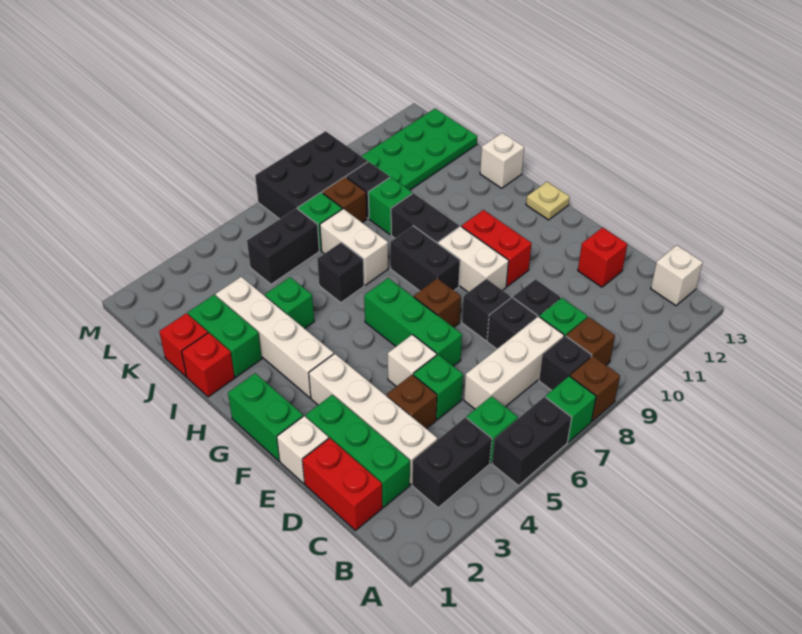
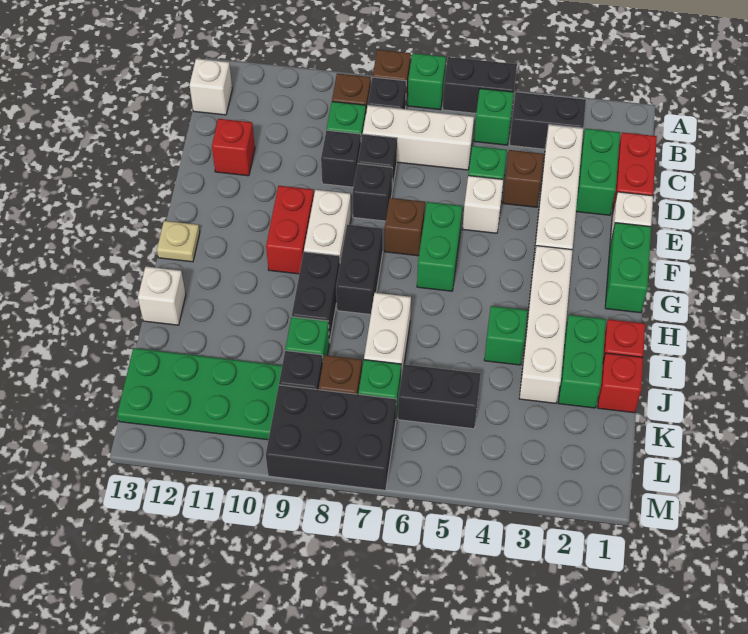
green brick C2:E2 level 1 -> green brick C2:D2 level 1
green brick E6:G6 level 1 -> green brick F6:G6 level 1
black brick I6 level 1 -> none

